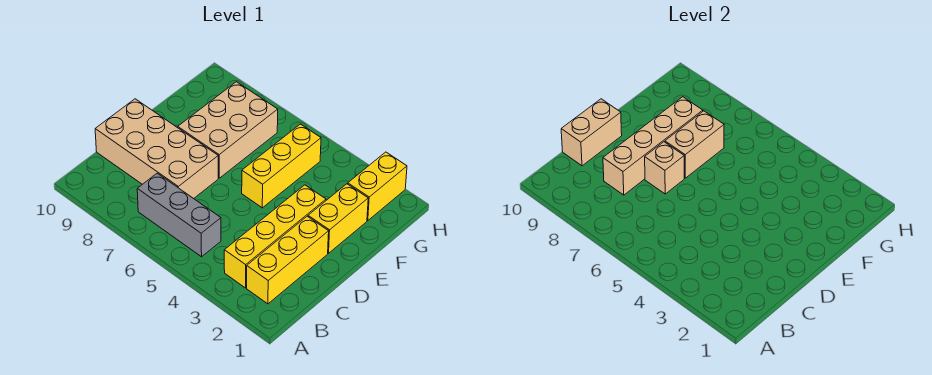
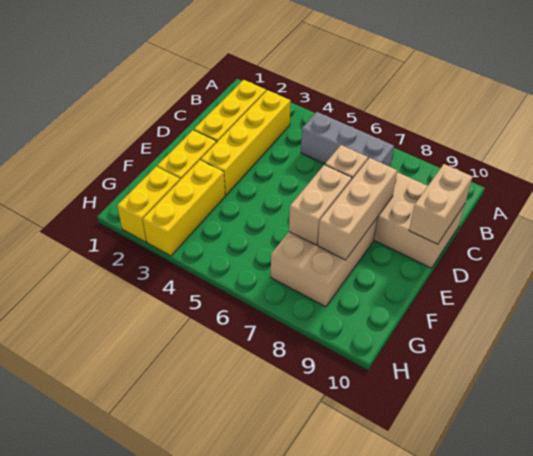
tan brick C8:F8 level 2 -> tan brick D8:F8 level 2
yellow brick E5:G5 level 1 -> yellow brick F3:H3 level 1

